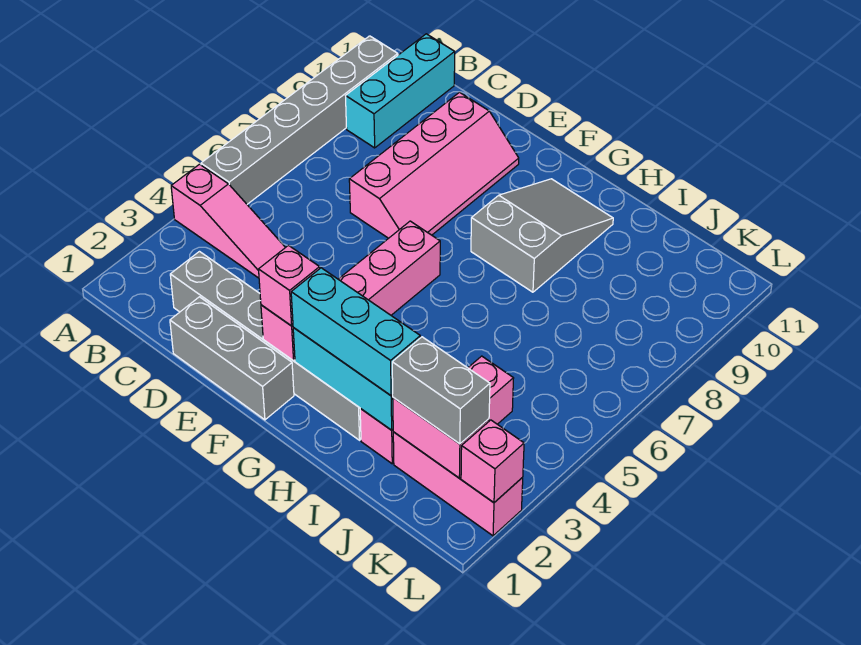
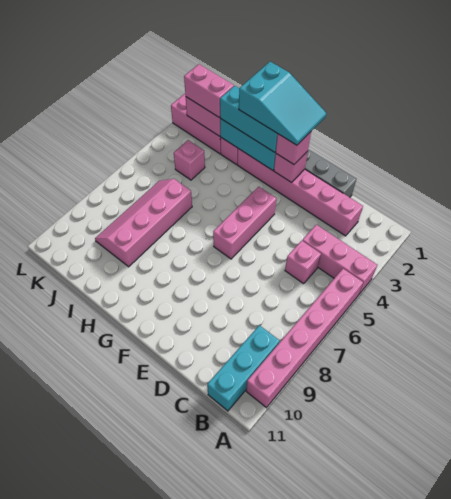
pink slope A4:C4 level 1 top A -> pink brick A4:C4 level 1
grey brick A5:A10 level 1 -> pink brick A5:A10 level 1
grey brick C2:H2 level 1 -> pink brick C2:H2 level 1
pink slope D7:E10 level 1 top D -> pink slope I6:J9 level 1 top I
none -> cyan slope F1:H2 level 4 top H
grey slope G8:H10 level 1 top 8 -> none
grey brick J2:K2 level 3 -> pink brick J2:K2 level 3
pink brick L2 level 2 -> pink brick C5 level 1

